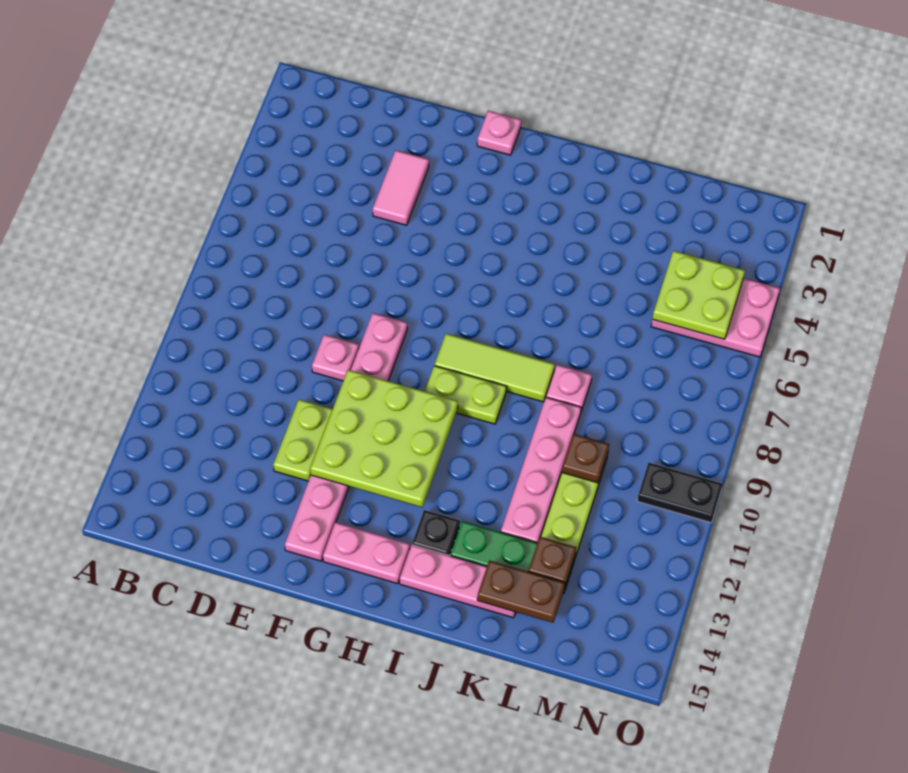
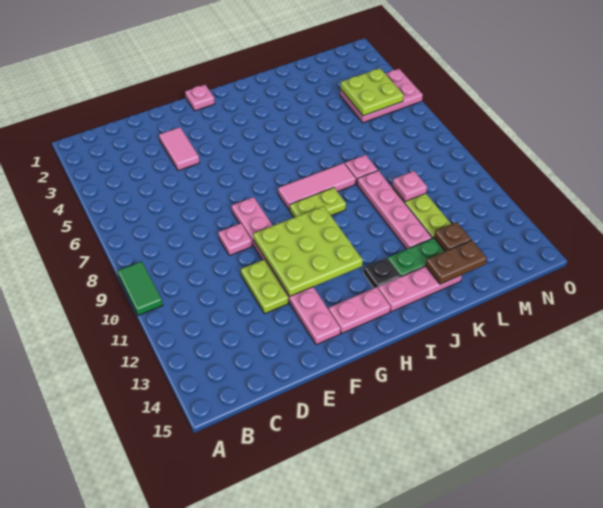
none -> green tile A9:A10 level 1
lime tile H8:J8 level 1 -> pink tile H8:J8 level 1
brown plate L10 level 2 -> pink plate L10 level 2
black plate N10:O10 level 1 -> none

